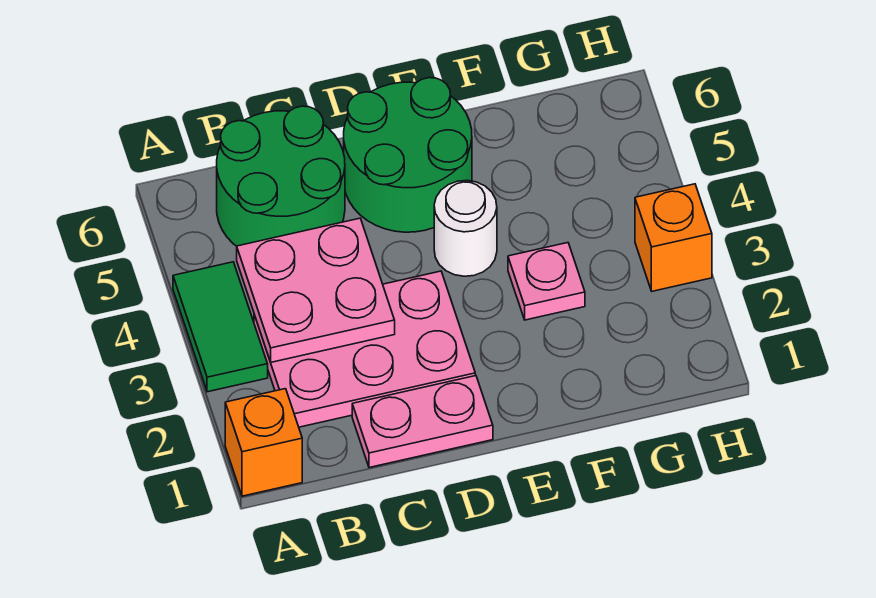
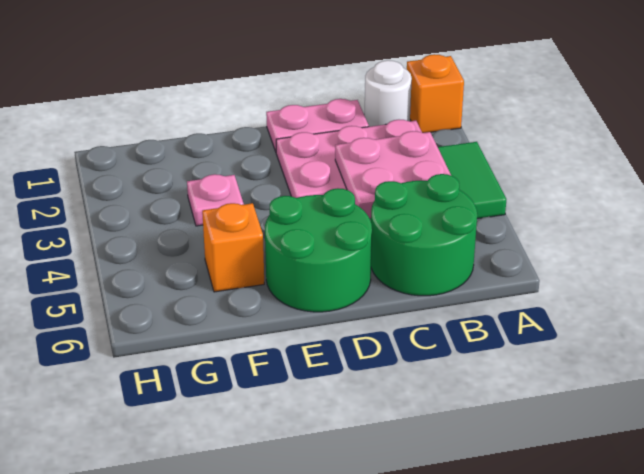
white round brick E4 level 1 -> white round brick B1 level 1
orange brick H3 level 1 -> orange brick F5 level 1

